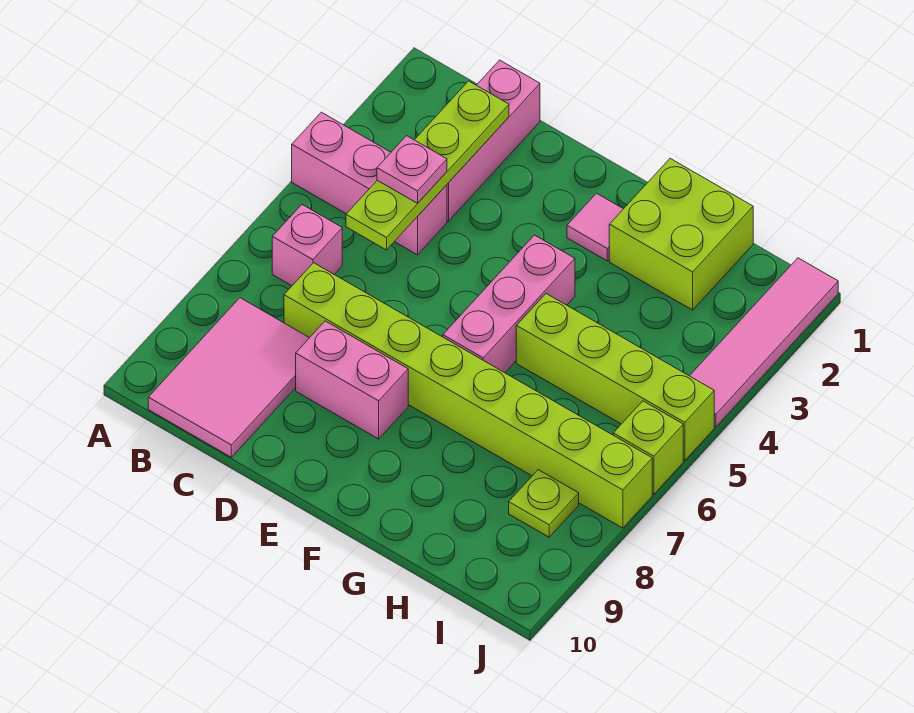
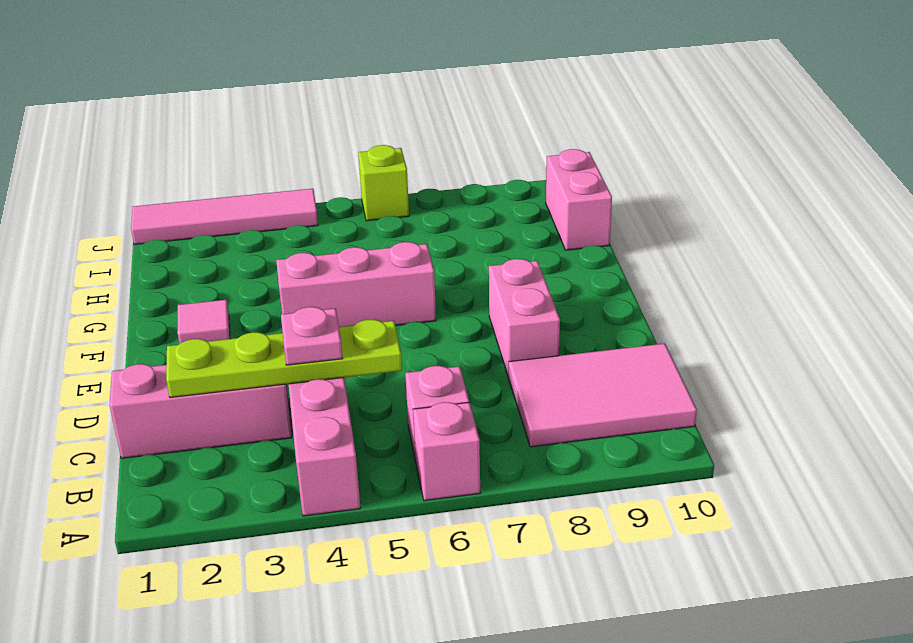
none -> pink brick A6 level 1
lime brick C7:J7 level 1 -> none
lime brick G1:H2 level 1 -> none
lime brick G5:J5 level 1 -> none
none -> pink brick H10:I10 level 1
lime plate I8 level 1 -> none

